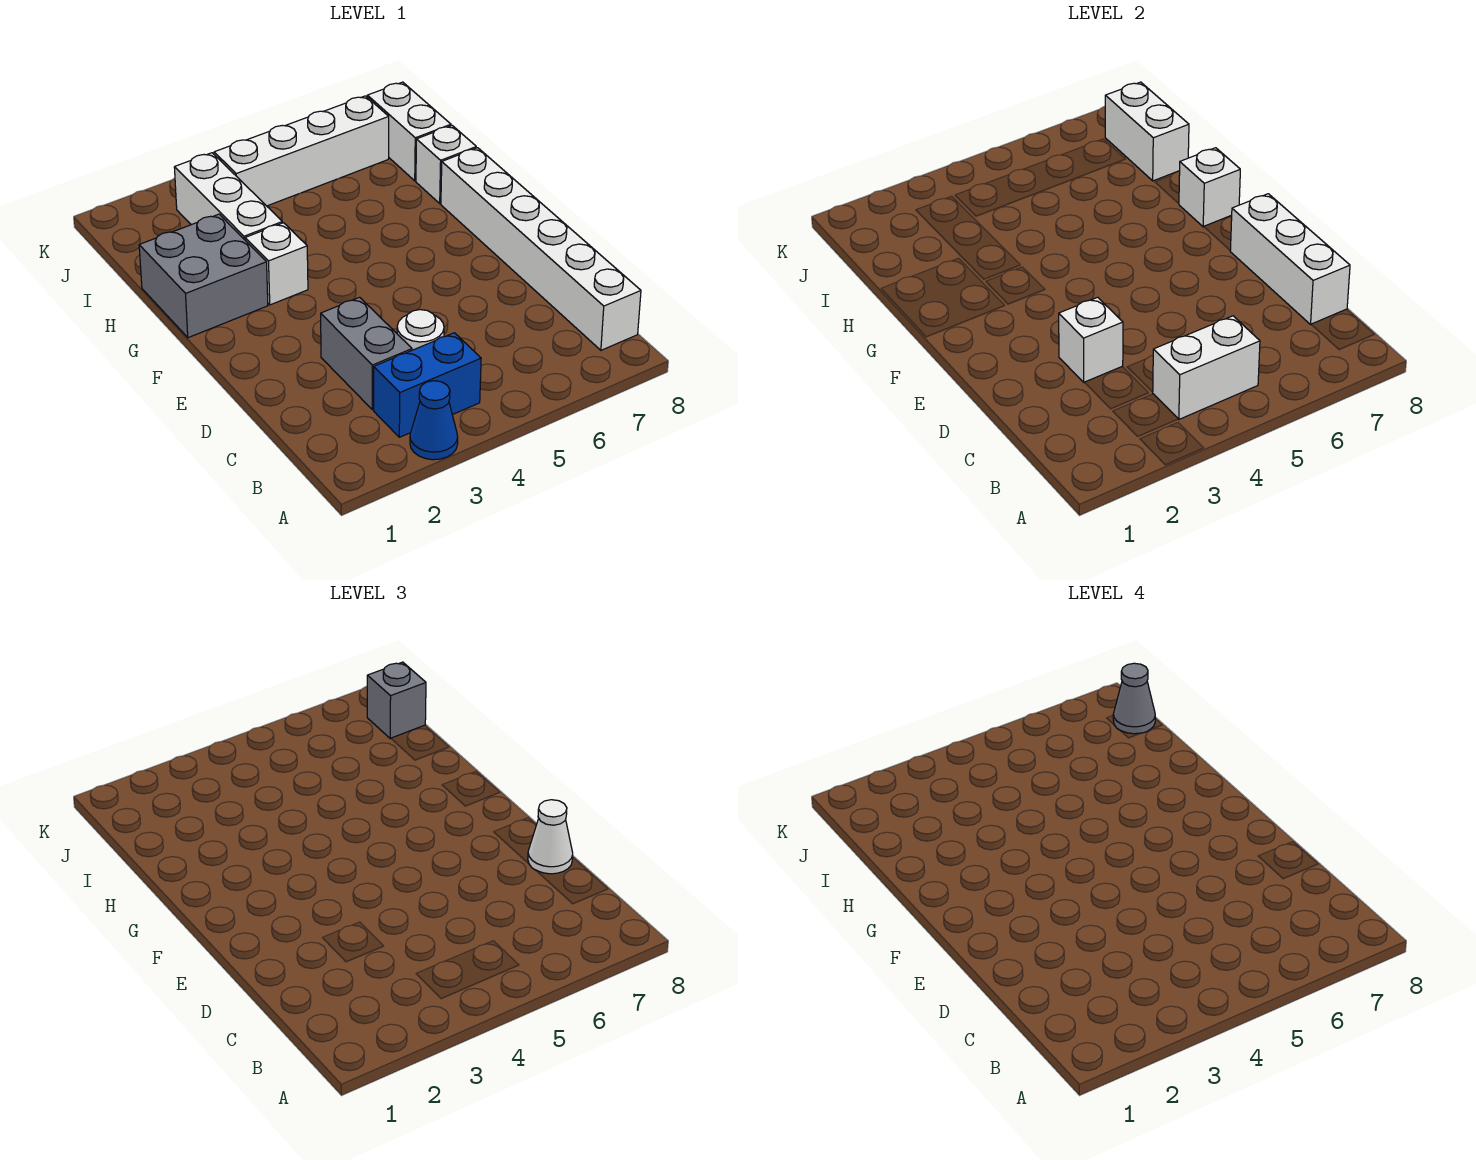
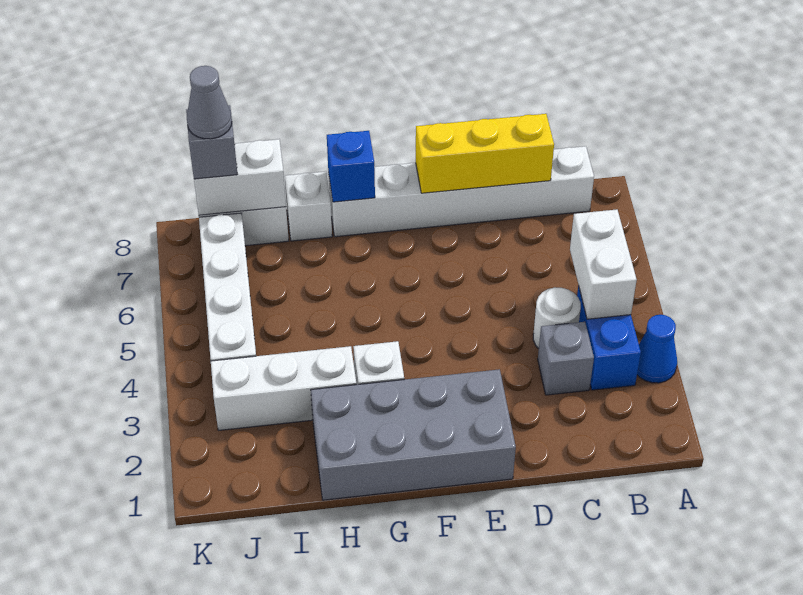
grey brick C3:D3 level 1 -> grey brick C3 level 1
white brick C8:E8 level 2 -> yellow brick C8:E8 level 2
white brick D3 level 2 -> none
white cone D8 level 3 -> none
grey brick G1:H2 level 1 -> grey brick E1:H2 level 1
white brick G8 level 2 -> blue brick G8 level 2

